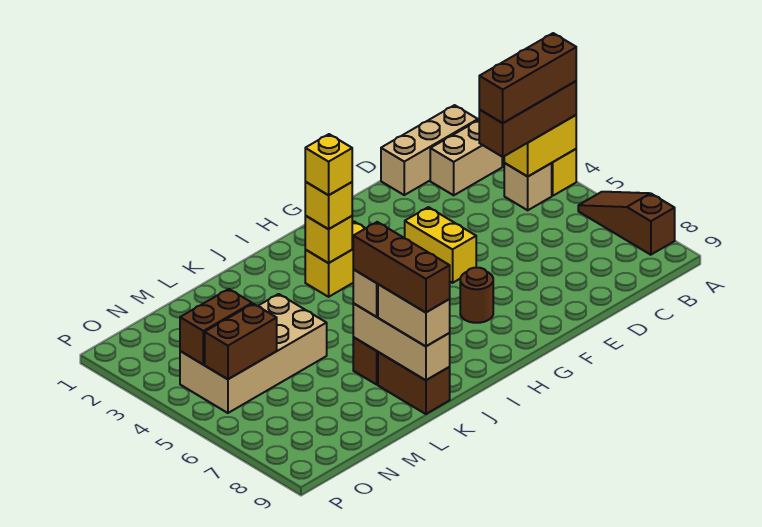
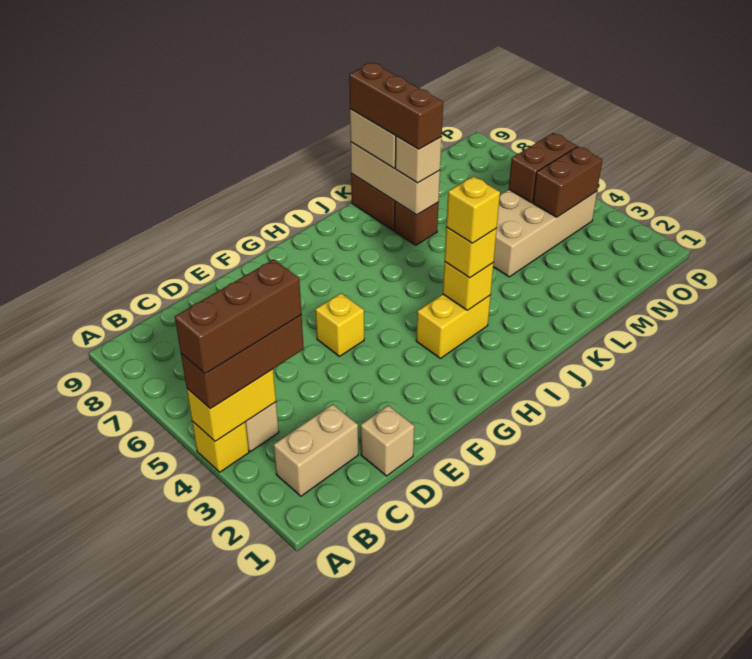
brown slope A6:A8 level 1 top 8 -> none
tan brick B1:D1 level 1 -> tan brick D1 level 1
yellow brick F4:F5 level 1 -> yellow brick F5 level 1
brown round brick G7 level 1 -> none

